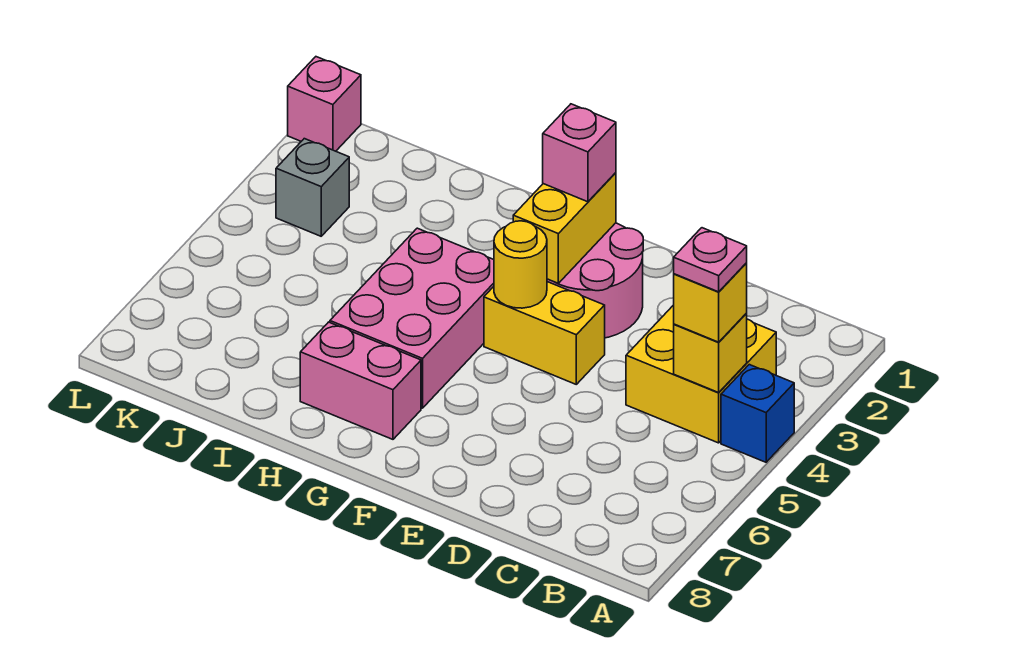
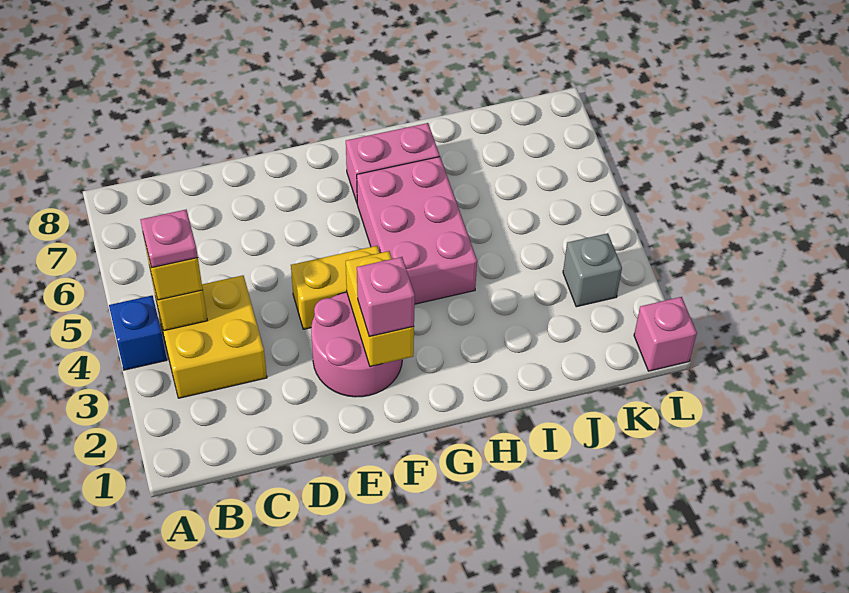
yellow round brick F4 level 2 -> none

